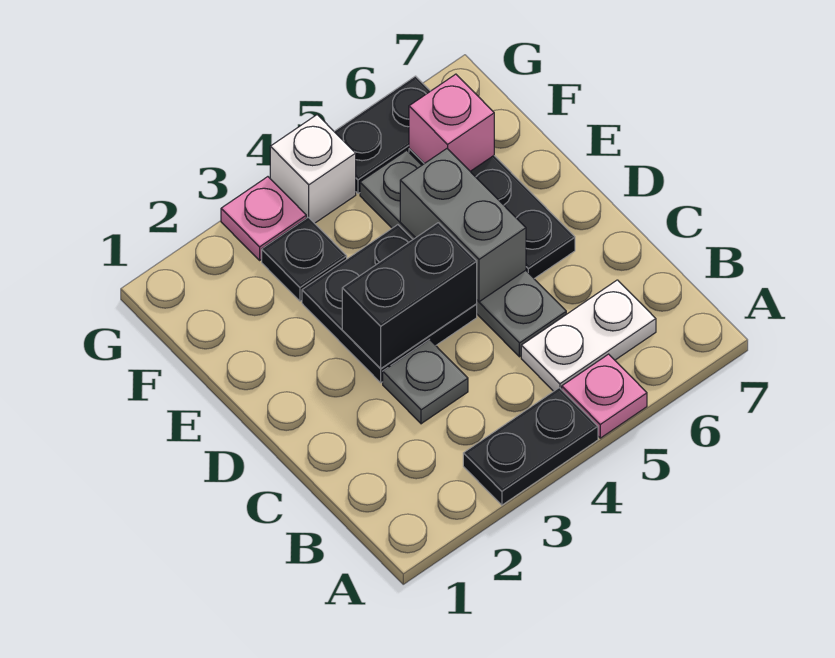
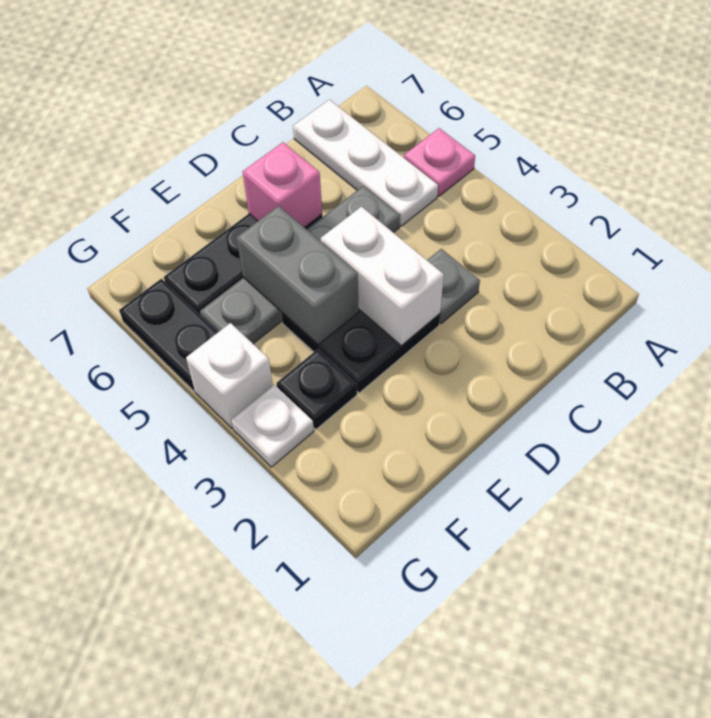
black plate A3:A4 level 1 -> none
white plate B5:B6 level 1 -> white plate B5:B7 level 1
black brick D3:D4 level 2 -> white brick D3:D4 level 2
grey brick D5:E5 level 2 -> grey brick E4:E5 level 2
pink brick F6 level 2 -> pink brick D6 level 2
pink plate G3 level 1 -> white plate G3 level 1

